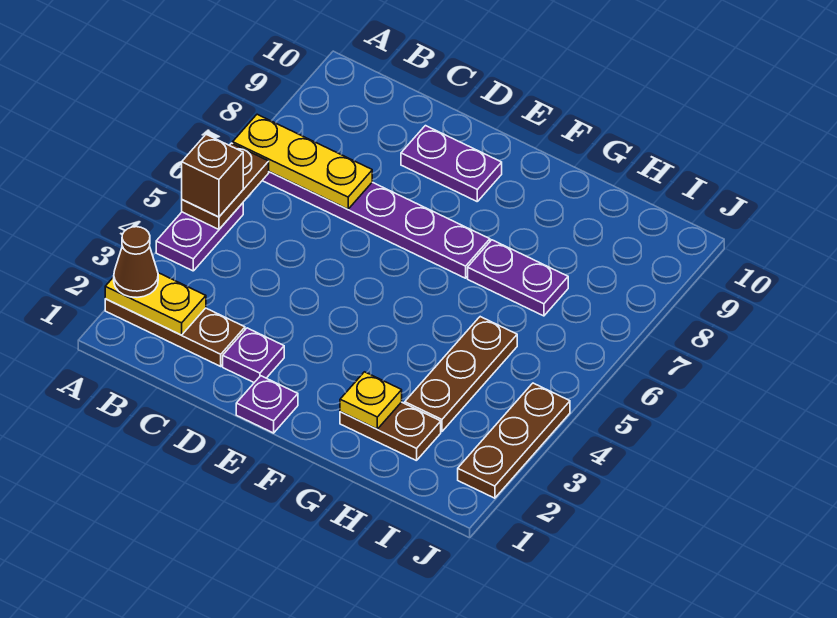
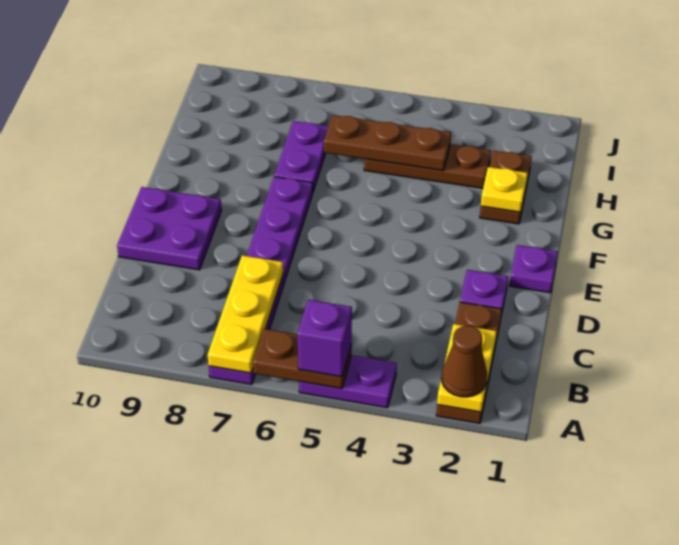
brown brick A5 level 3 -> purple brick A5 level 3
purple plate D9:E9 level 1 -> purple plate D9:E10 level 1
brown plate J2:J4 level 1 -> brown plate H4:H6 level 2

